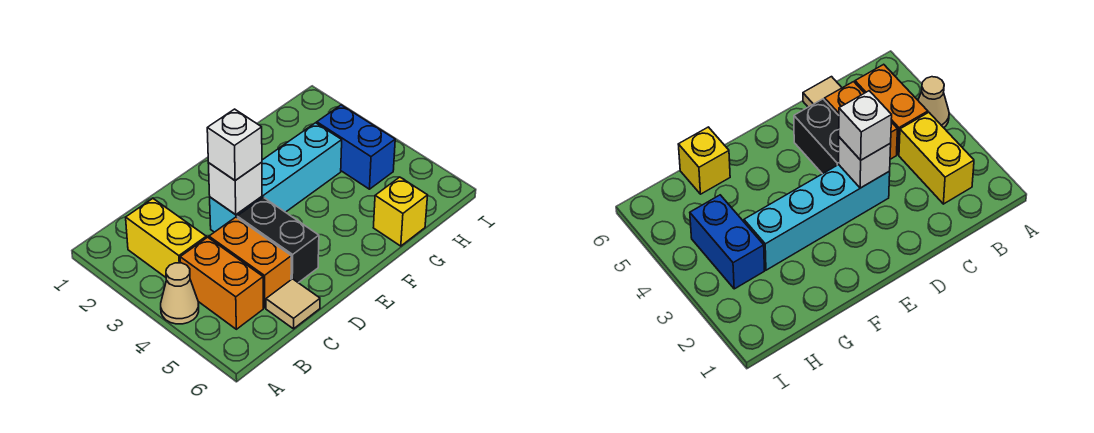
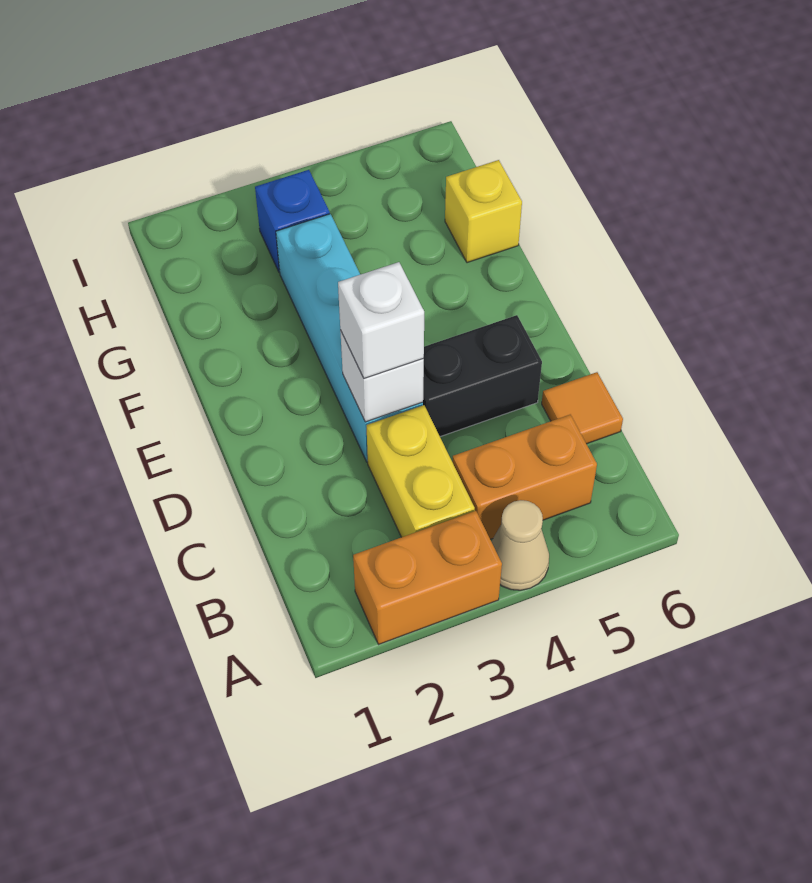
yellow brick B2:B3 level 1 -> yellow brick B3:C3 level 1
orange brick C4:C5 level 1 -> orange brick A2:A3 level 1
tan tile C6 level 1 -> orange tile C6 level 1
blue brick H3:H4 level 1 -> blue brick H3 level 1

